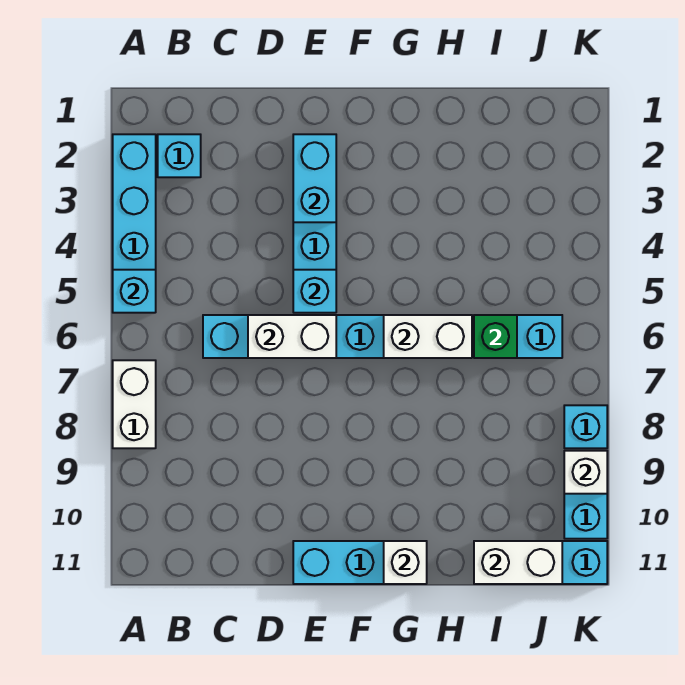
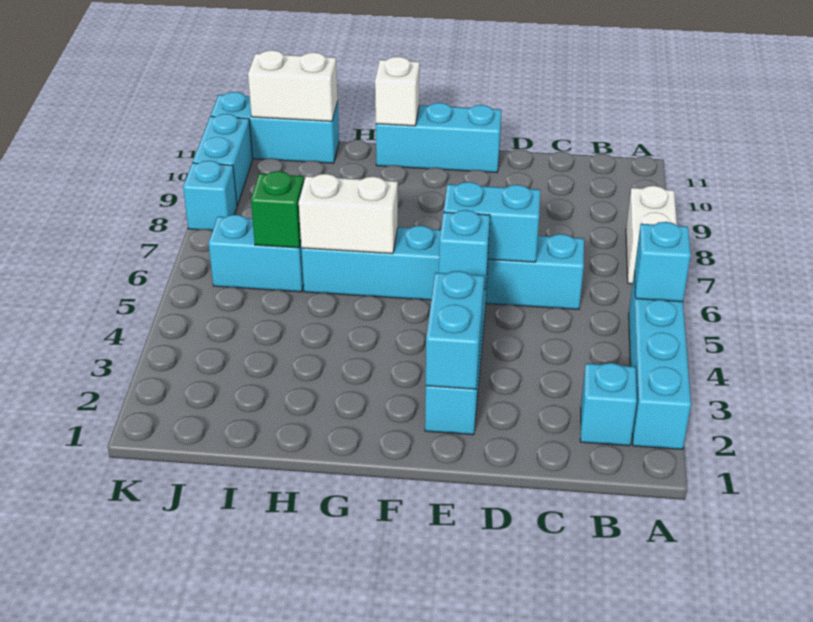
white brick D6:E6 level 2 -> cyan brick D6:E6 level 2
white brick K9 level 2 -> none

